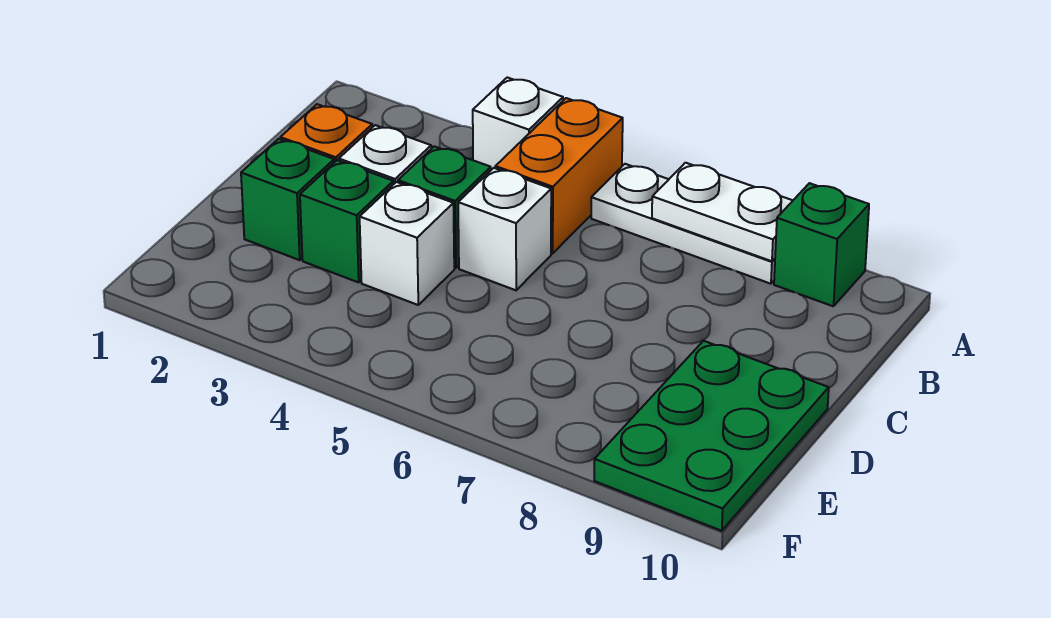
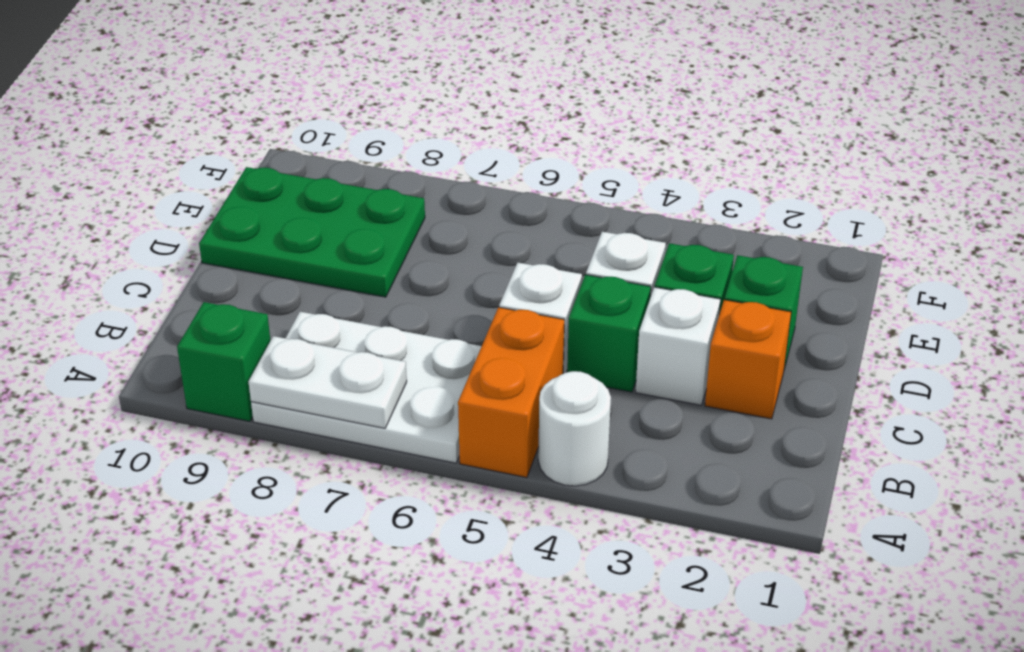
white brick A4 level 1 -> white round brick A4 level 1
white plate A6:A8 level 1 -> white plate A6:B8 level 1
green plate D9:F10 level 1 -> green plate D8:E10 level 1

